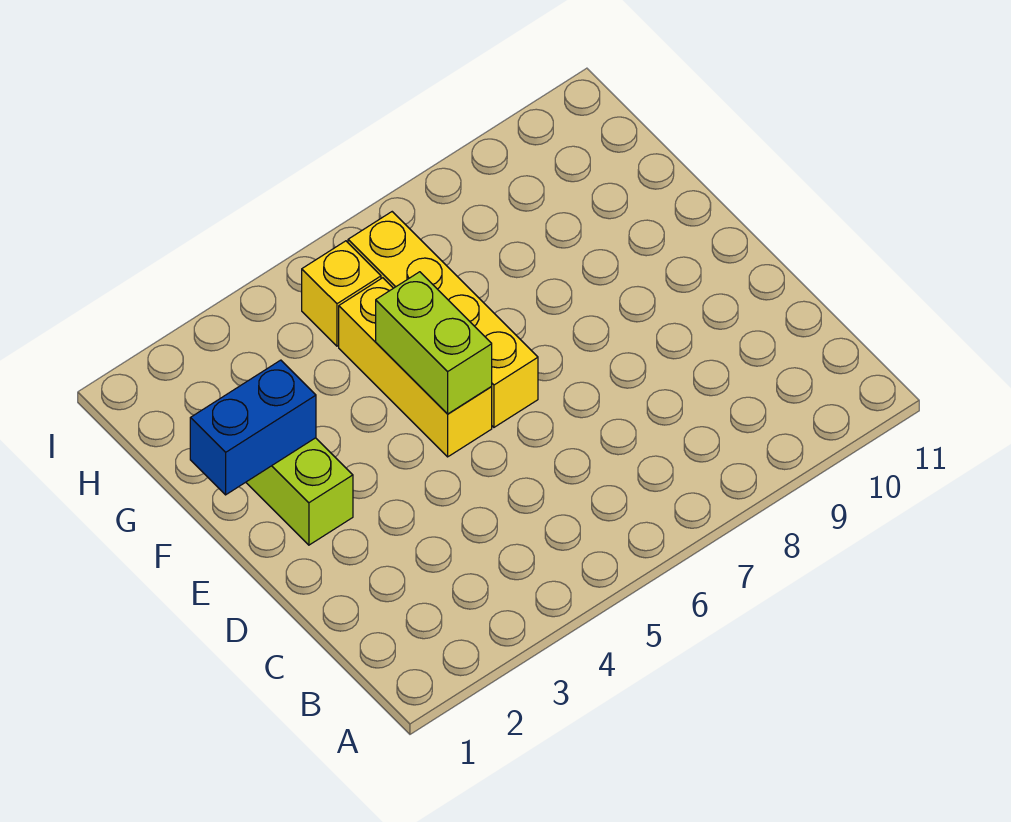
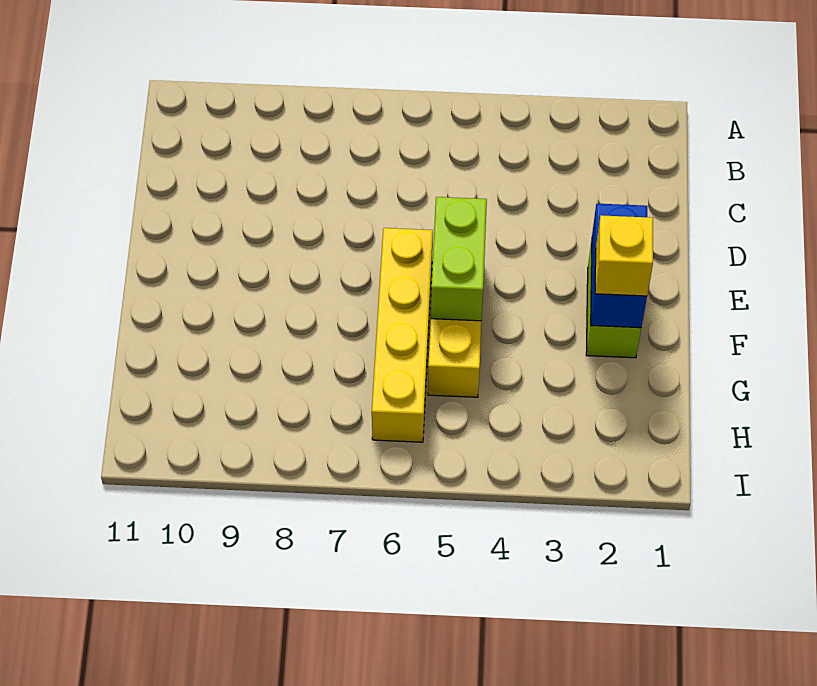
blue brick F1:F2 level 2 -> blue brick E2:F2 level 2
yellow brick H5 level 1 -> yellow brick F2 level 3

